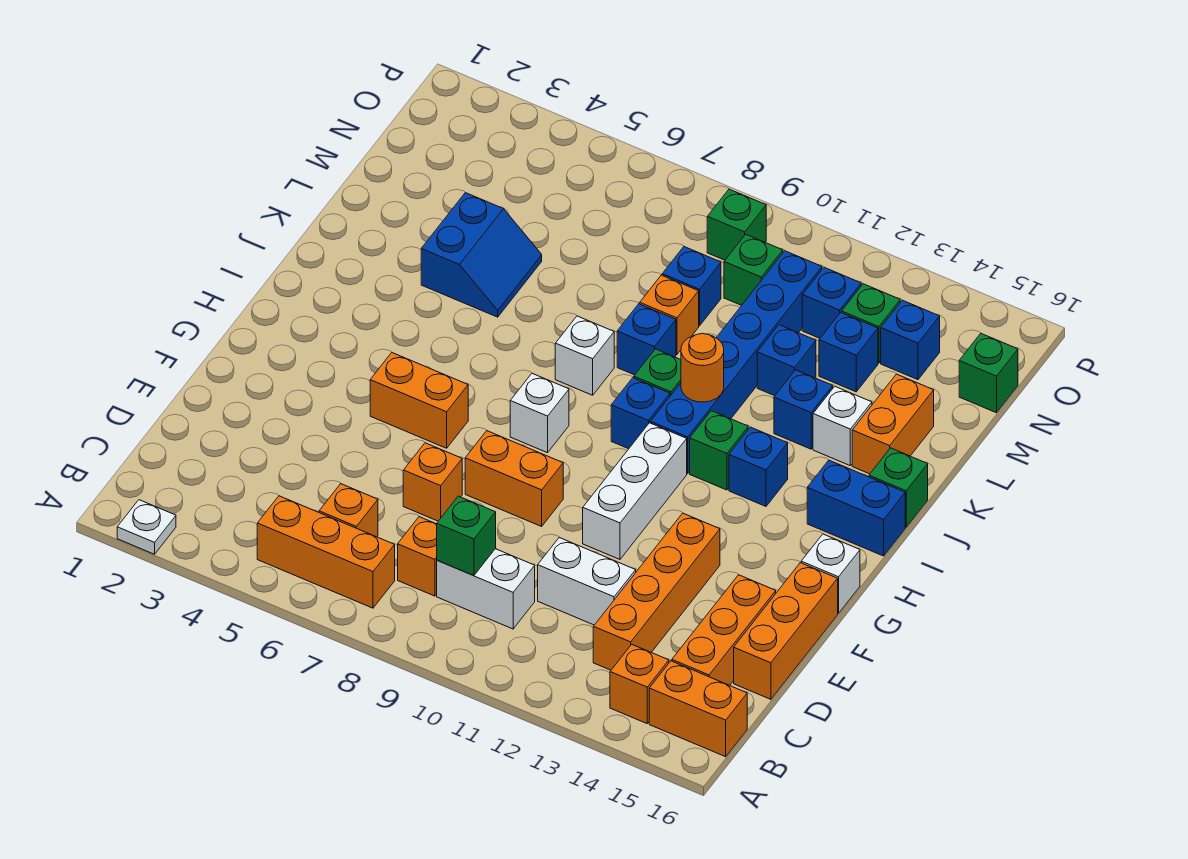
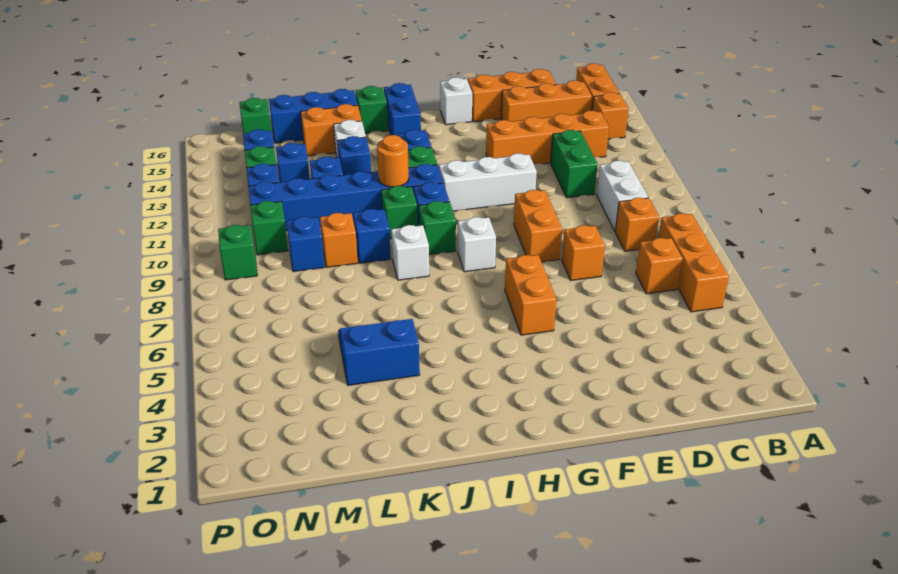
white plate A2 level 1 -> none
green brick C9 level 2 -> green brick I9 level 1
white brick D11:D12 level 1 -> green brick D11:D12 level 1
none -> blue brick K16:M16 level 1

